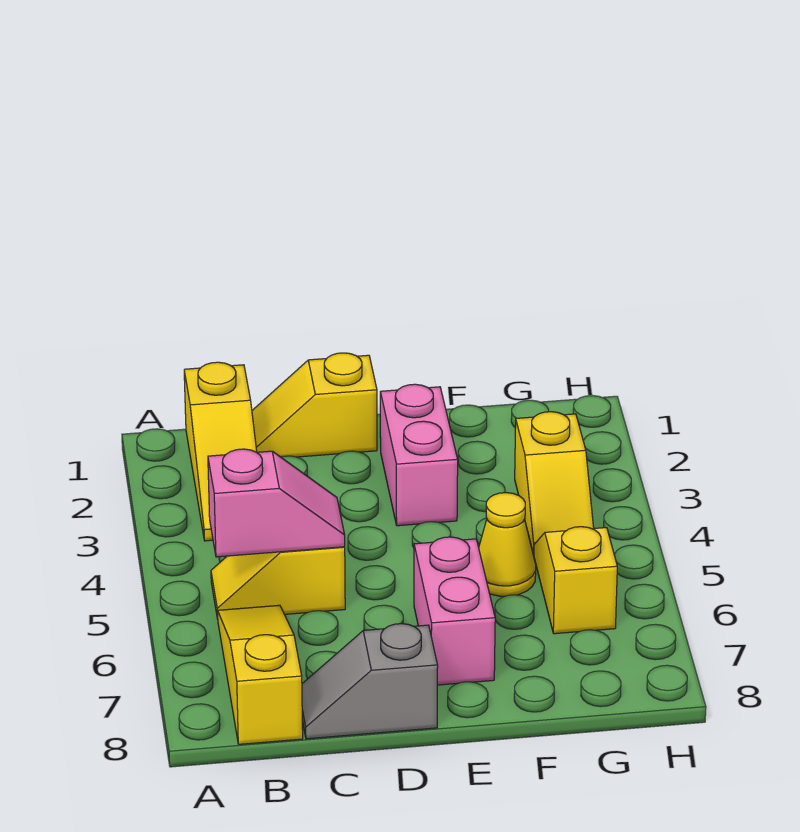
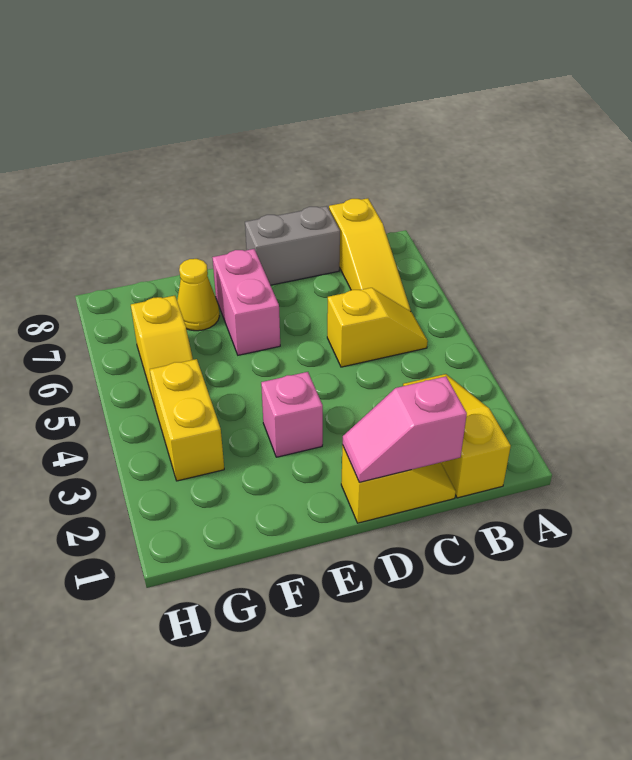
pink slope B5:C5 level 2 top B -> pink slope C1:D1 level 2 top C
grey slope C8:D8 level 1 top D -> grey brick C8:D8 level 1
pink brick E2:E3 level 1 -> pink brick E3 level 1
yellow cone F5 level 1 -> yellow cone F7 level 1
yellow slope G3:G4 level 1 top 3 -> yellow brick G3:G4 level 1

